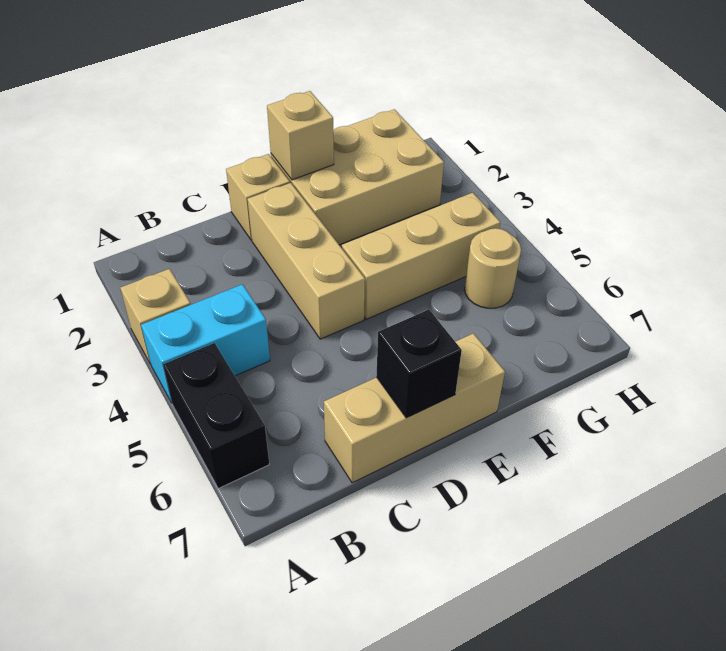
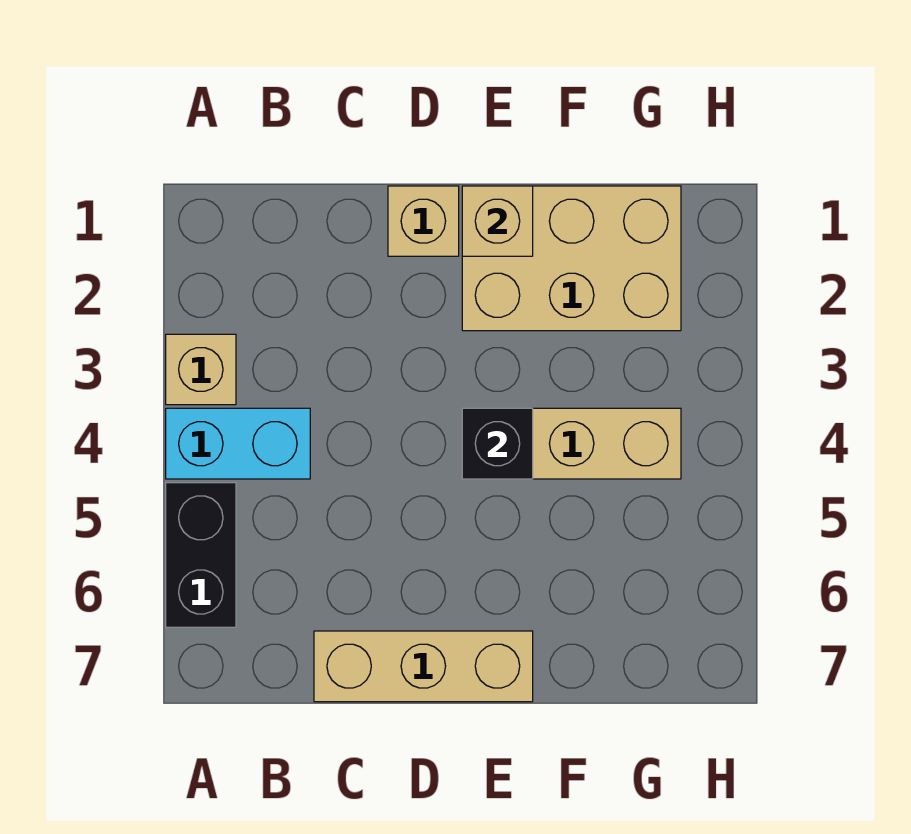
tan brick D2:D4 level 1 -> none
black brick D7 level 2 -> black brick E4 level 2
tan round brick G5 level 1 -> none

